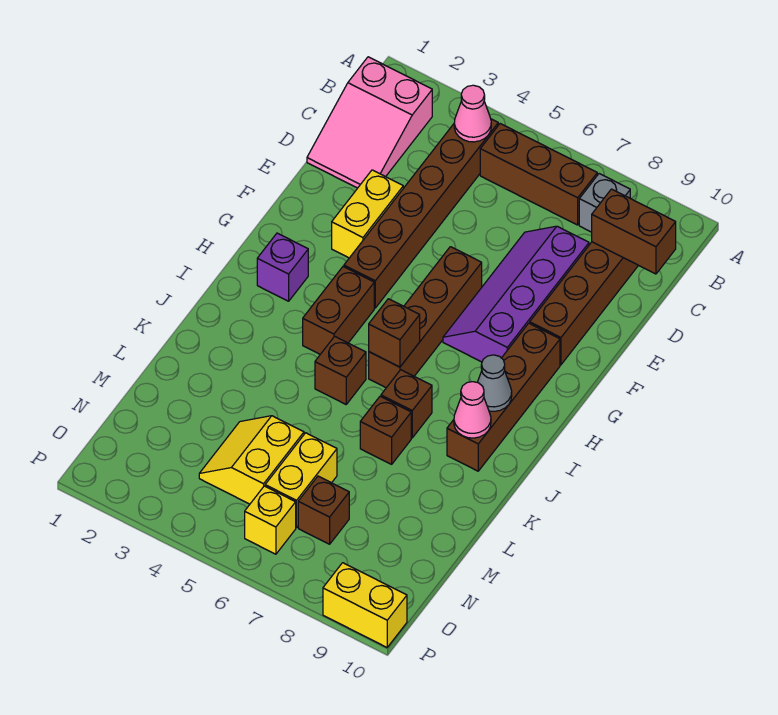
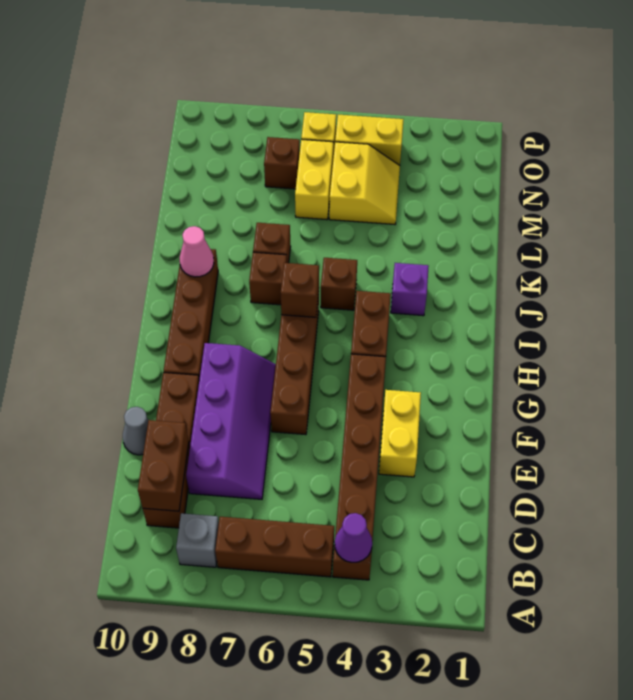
pink slope B1:D2 level 1 top B -> none
pink cone B4 level 2 -> purple cone B4 level 2
brown brick C9:C10 level 2 -> brown brick C9:D9 level 2
purple brick H2 level 1 -> purple brick J3 level 1
grey cone I9 level 2 -> grey cone E10 level 1
yellow brick P9:P10 level 1 -> yellow brick O4:O5 level 1

